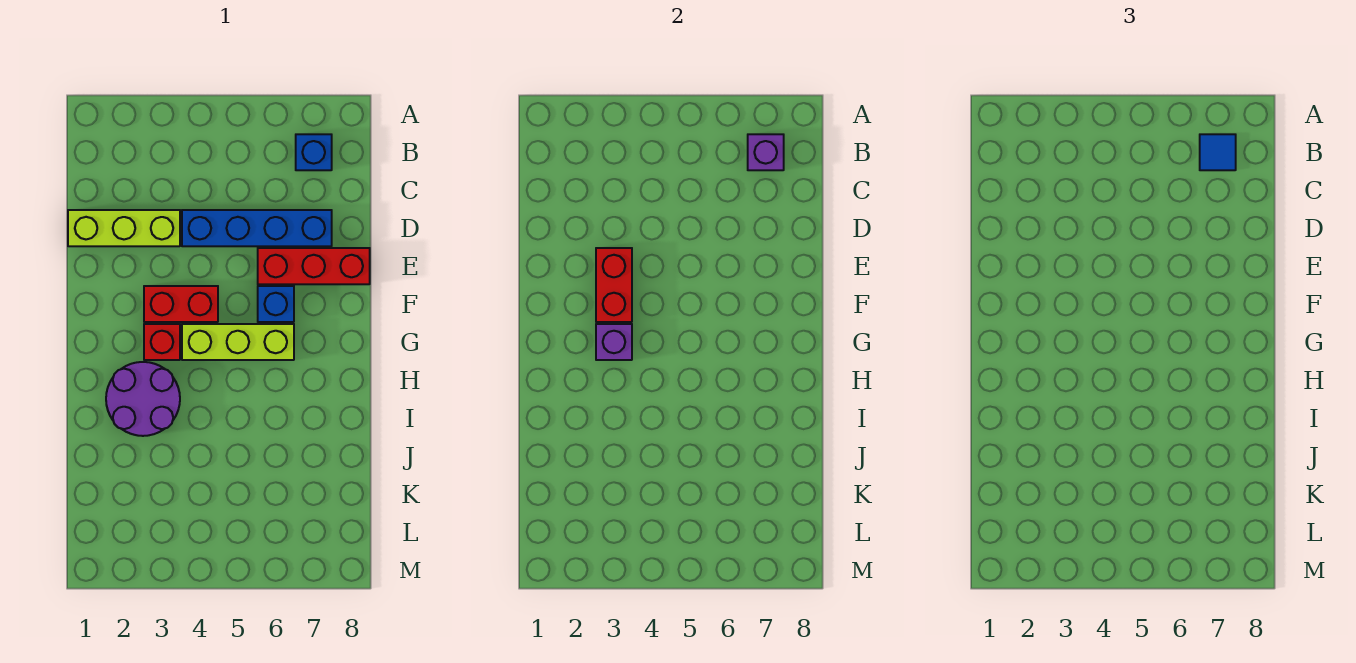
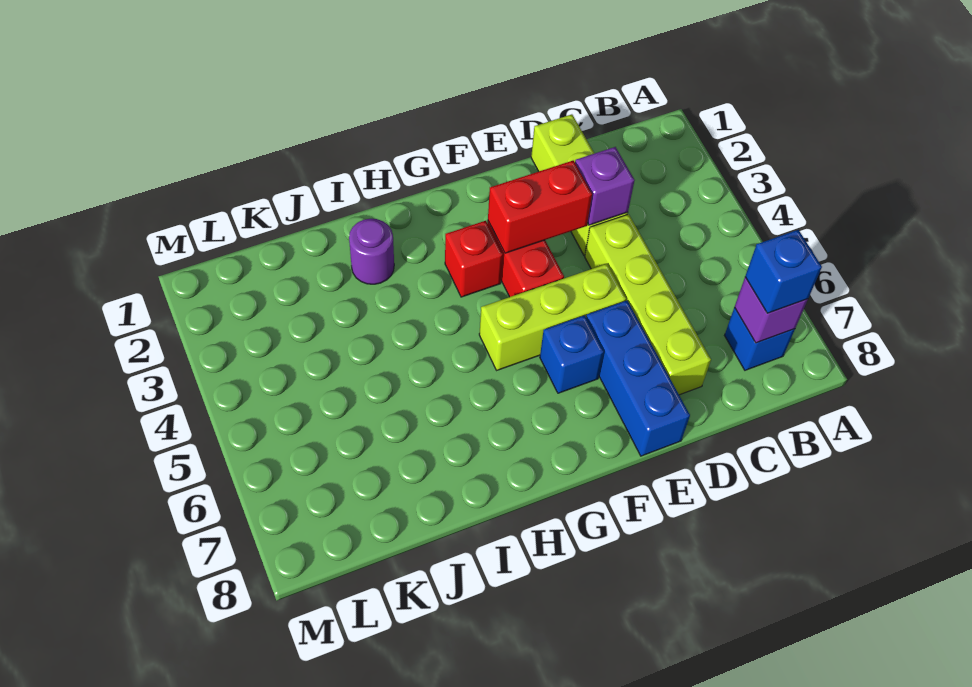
blue tile B7 level 3 -> blue brick B7 level 3
blue brick D4:D7 level 1 -> lime brick D4:D7 level 1
red brick E6:E8 level 1 -> blue brick E6:E8 level 1
purple brick G3 level 2 -> purple brick D3 level 2
lime brick G4:G6 level 1 -> lime brick E5:G5 level 1
purple round brick H2:I3 level 1 -> purple round brick I2 level 1

